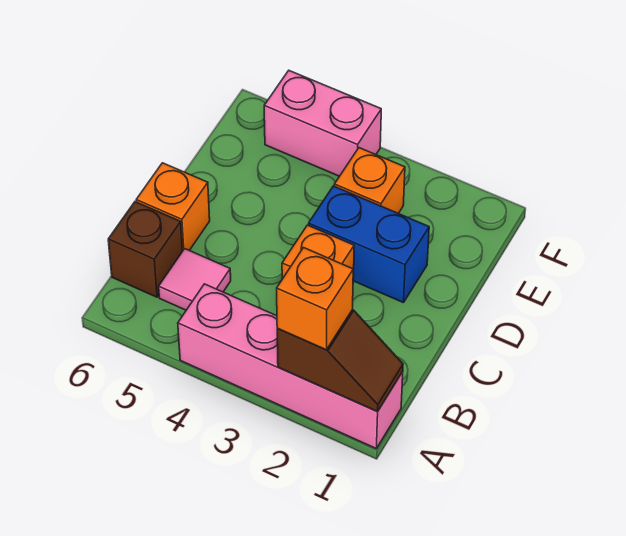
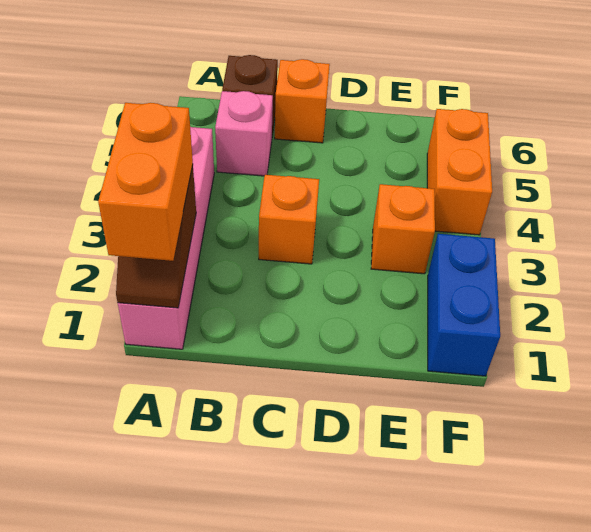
orange brick A2 level 3 -> orange brick A1:A2 level 3
pink tile B5 level 1 -> pink brick B5 level 1
blue brick D2:D3 level 1 -> blue brick F1:F2 level 1
pink brick F4:F5 level 1 -> orange brick F4:F5 level 1

